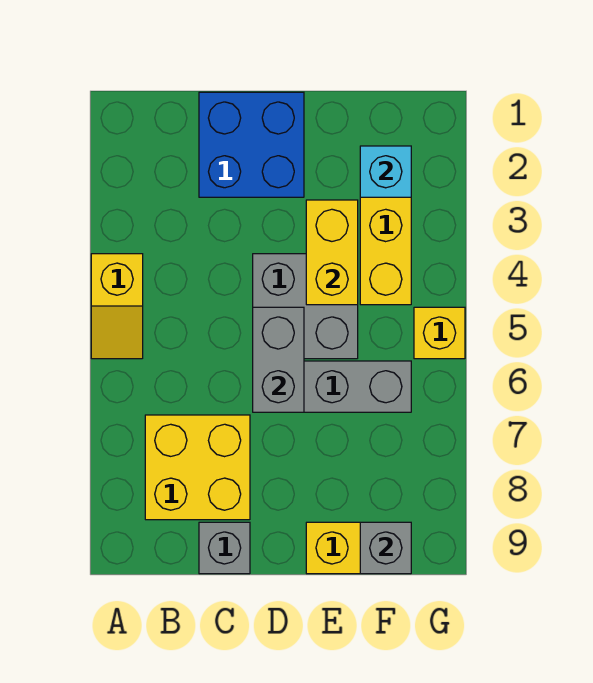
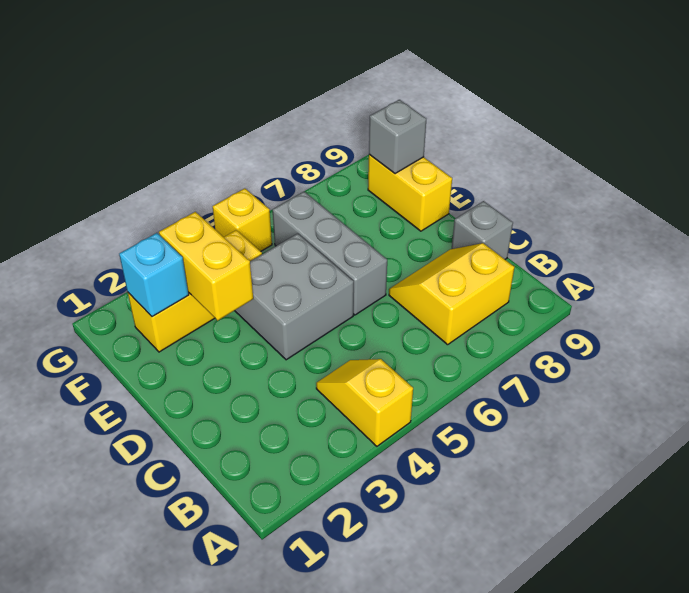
yellow slope A4:A5 level 1 top 4 -> yellow slope A4:B4 level 1 top A
yellow brick B7:C8 level 1 -> yellow slope B7:C8 level 1 top B
blue brick C1:D2 level 1 -> none
grey brick D5:D6 level 2 -> none
yellow brick E3:E4 level 2 -> yellow brick E3:F3 level 2

